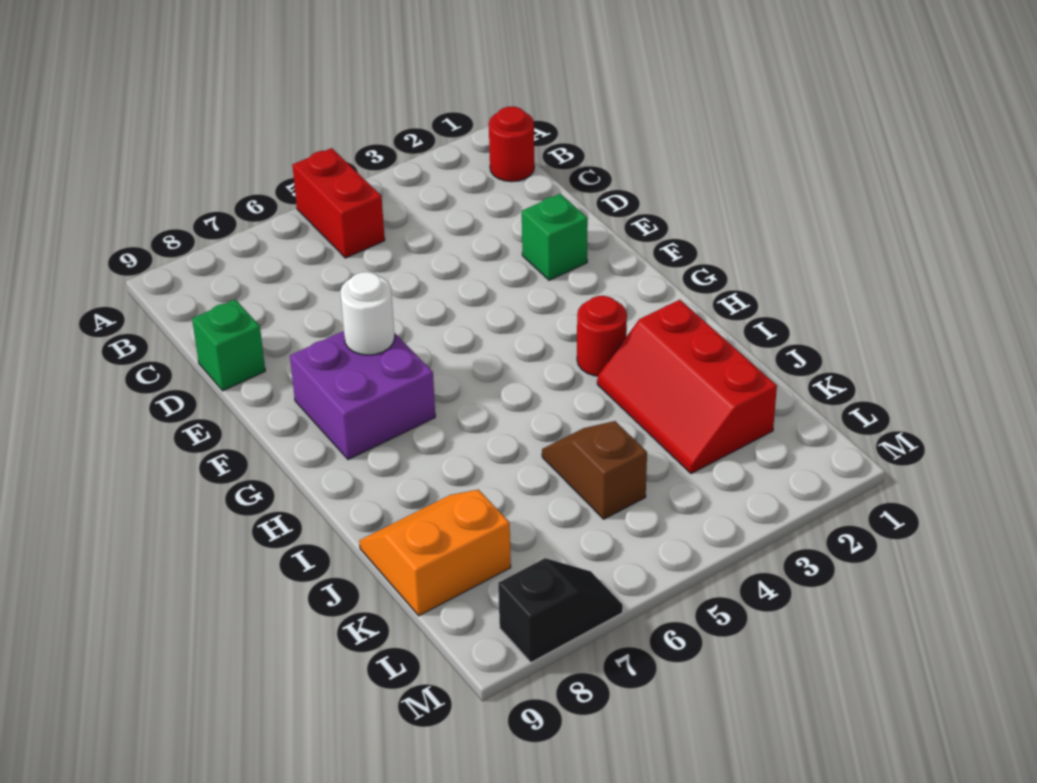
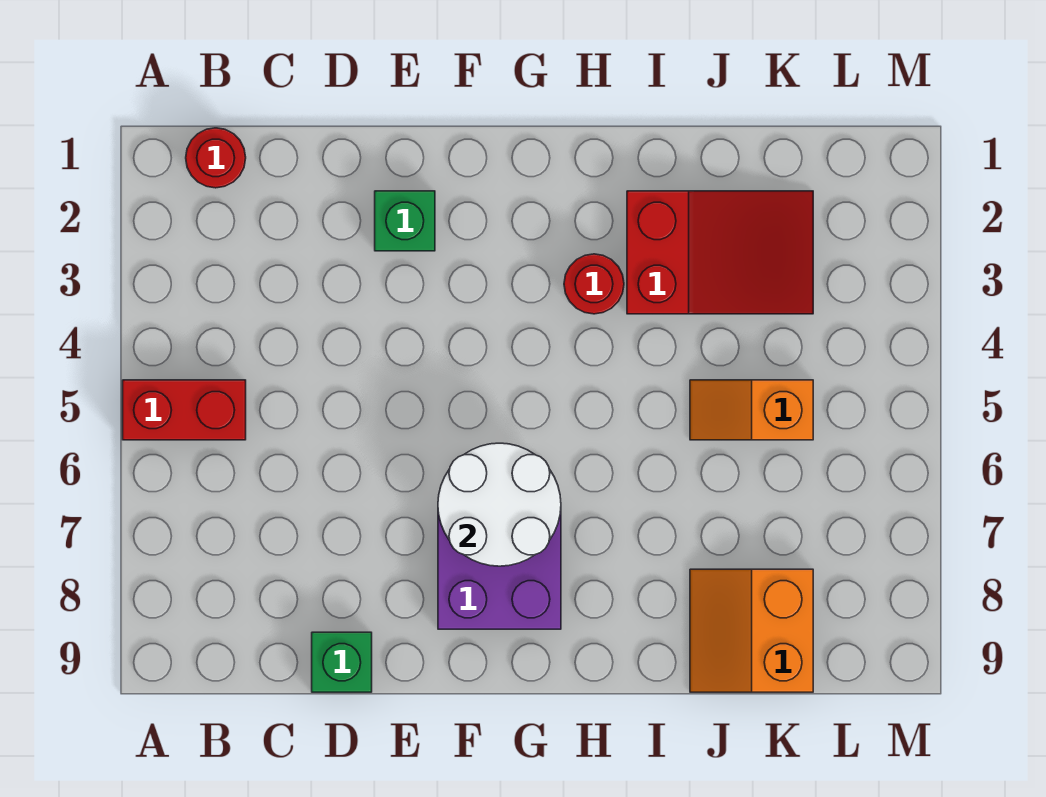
white round brick F7 level 2 -> white round brick F6:G7 level 2
red slope I2:K3 level 1 top 2 -> red slope I2:K3 level 1 top I
brown slope J5:K5 level 1 top K -> orange slope J5:K5 level 1 top K
black slope M7:M8 level 1 top 8 -> none

